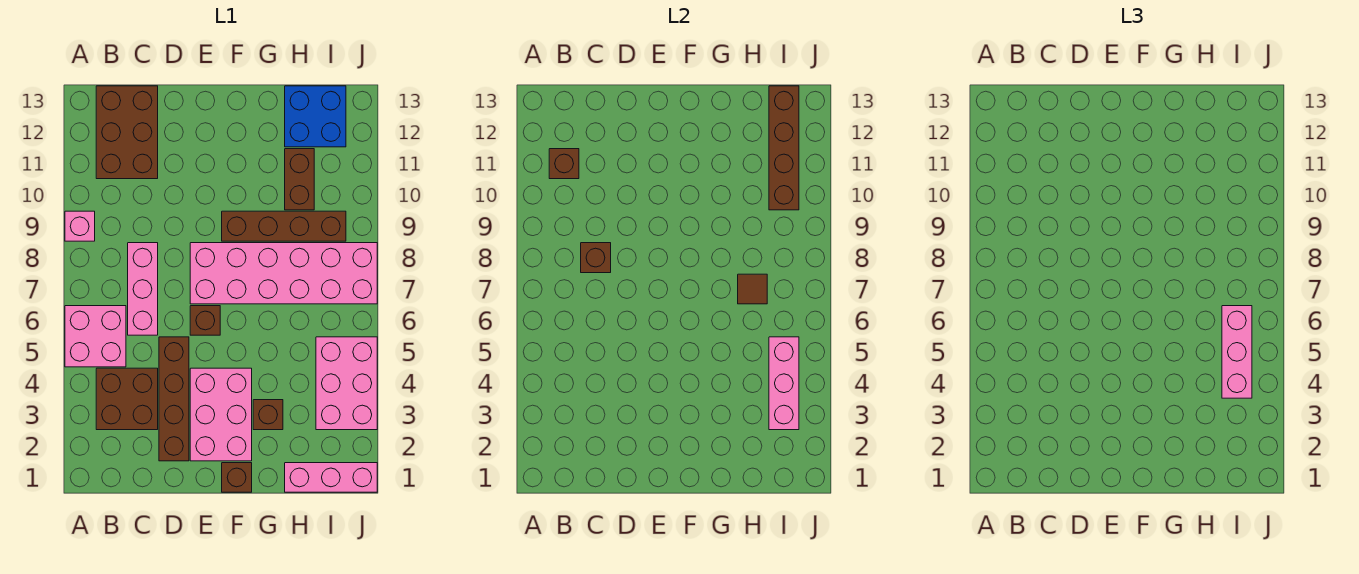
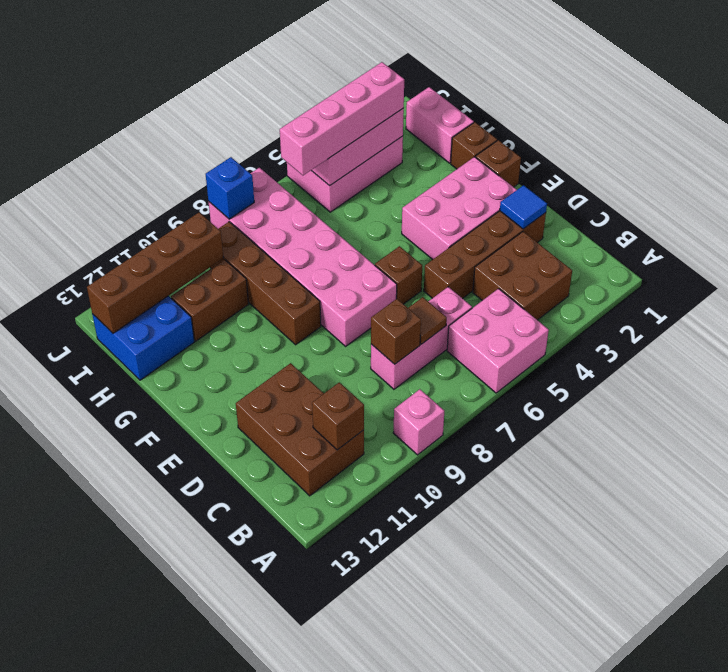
brown brick B11:C13 level 1 -> brown brick B11:D12 level 1
none -> blue tile D2 level 2
brown brick G3 level 1 -> brown brick G1 level 1
pink brick H1:J1 level 1 -> pink brick H1:I1 level 1
brown tile H7 level 2 -> brown tile C7 level 2
pink brick I4:I6 level 3 -> pink brick I3:I6 level 3
none -> blue brick J8 level 2

